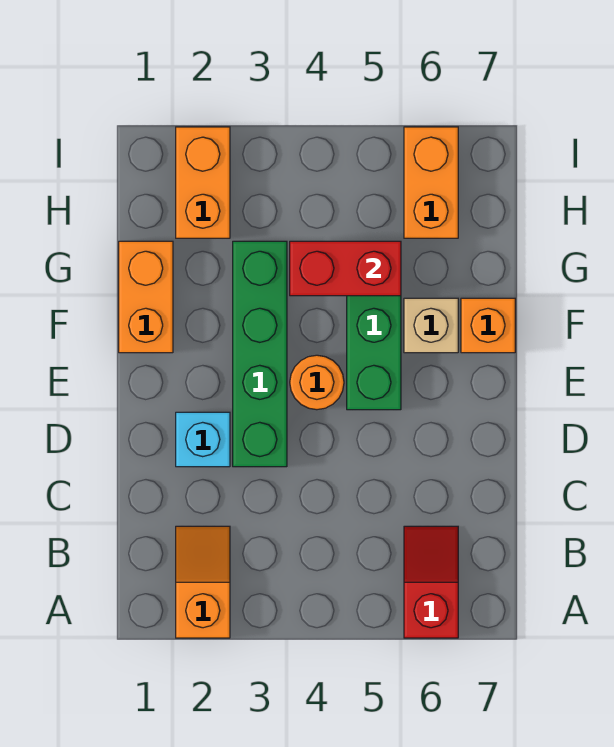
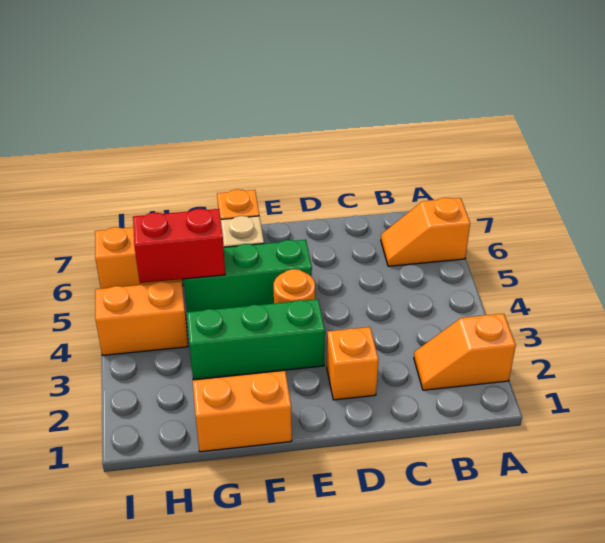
red slope A6:B6 level 1 top A -> orange slope A6:B6 level 1 top A
cyan brick D2 level 1 -> orange brick D2 level 1
green brick D3:G3 level 1 -> green brick E3:G3 level 1
red brick G4:G5 level 2 -> red brick G5:H5 level 2
orange brick H2:I2 level 1 -> orange brick H4:I4 level 1

